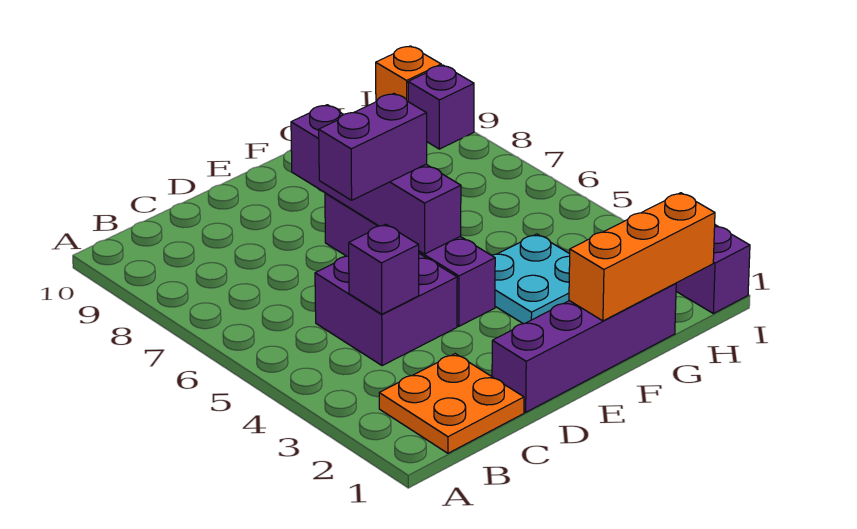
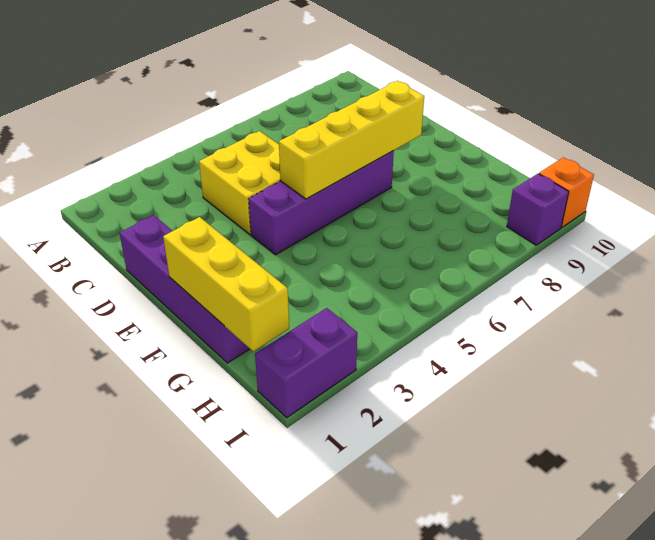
orange plate B1:C2 level 1 -> none
purple brick C4:D5 level 1 -> yellow brick C4:D5 level 1
purple brick C4 level 2 -> none
purple brick D6:E6 level 3 -> none
purple brick E5:E8 level 2 -> yellow brick E5:E8 level 2
orange brick F1:H1 level 2 -> yellow brick F1:H1 level 2
cyan plate F3:G4 level 1 -> none

